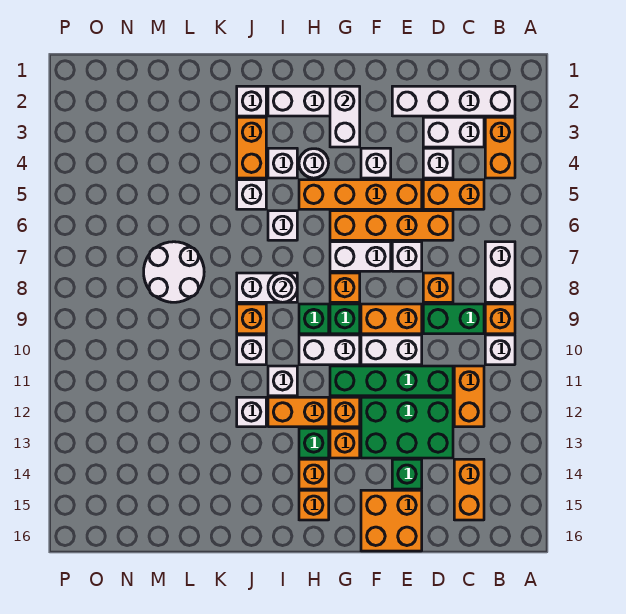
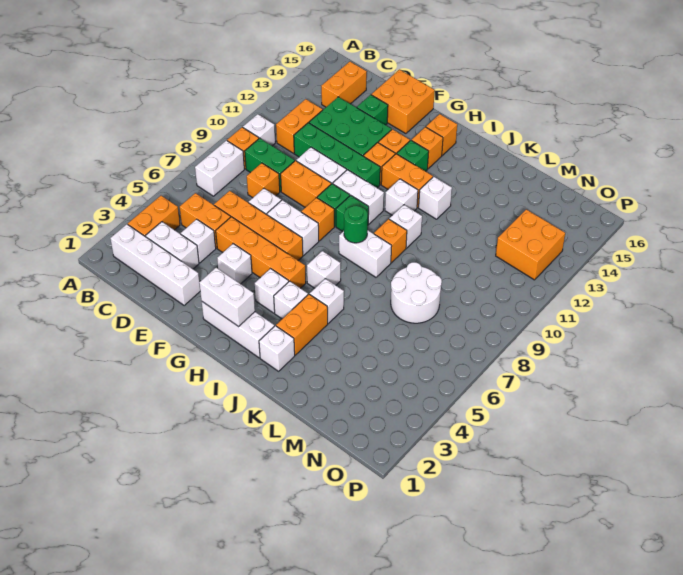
white brick G2:G3 level 2 -> white brick G2:H2 level 2
white round brick H4 level 1 -> white brick H4 level 1
white round brick I8 level 2 -> green round brick I8 level 2
none -> orange brick N12:O13 level 1

